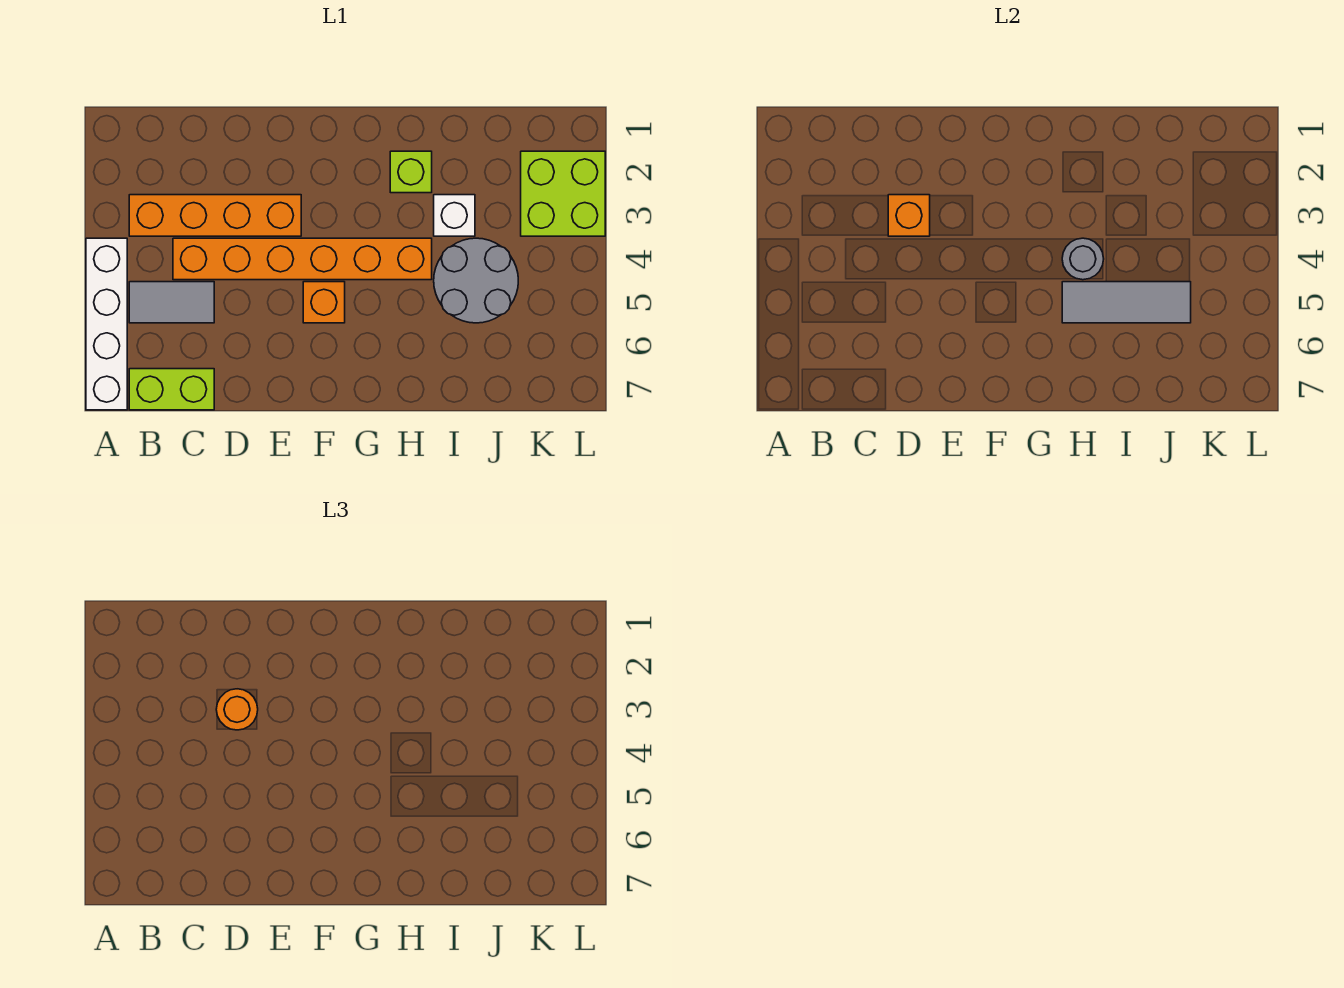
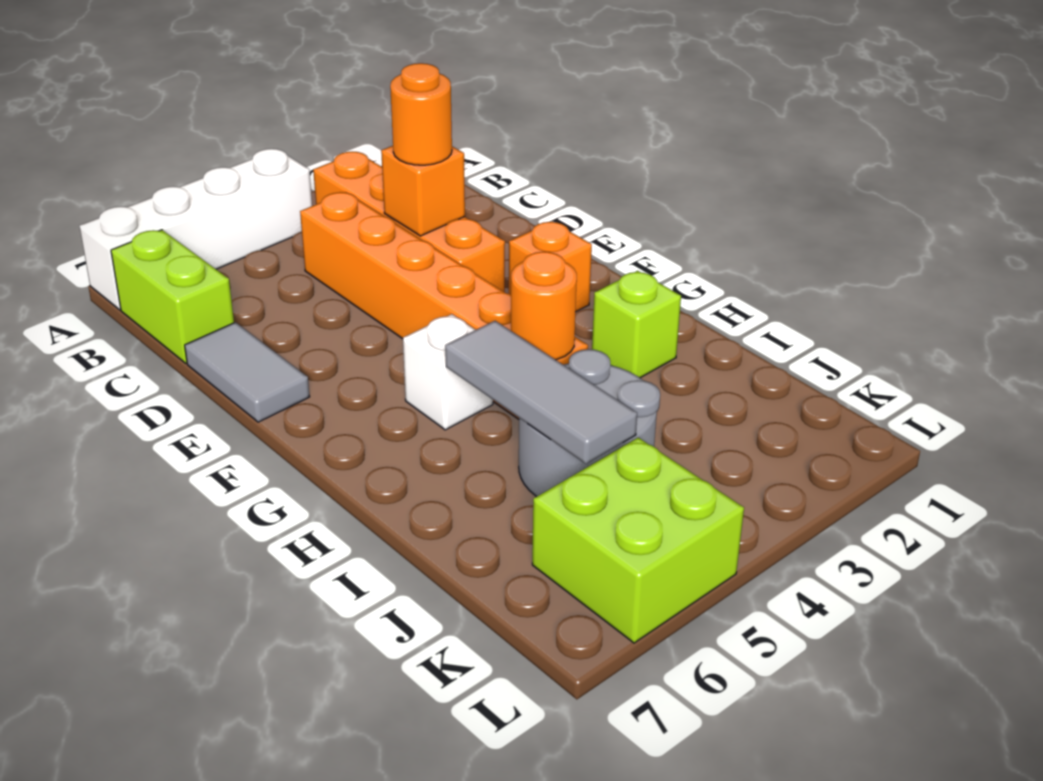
grey tile B5:C5 level 1 -> grey tile D7:E7 level 1
orange brick F5 level 1 -> orange brick F2 level 1
grey round brick H4 level 2 -> orange round brick H4 level 2
white brick I3 level 1 -> white brick G5 level 1
lime brick K2:L3 level 1 -> lime brick K5:L6 level 1

